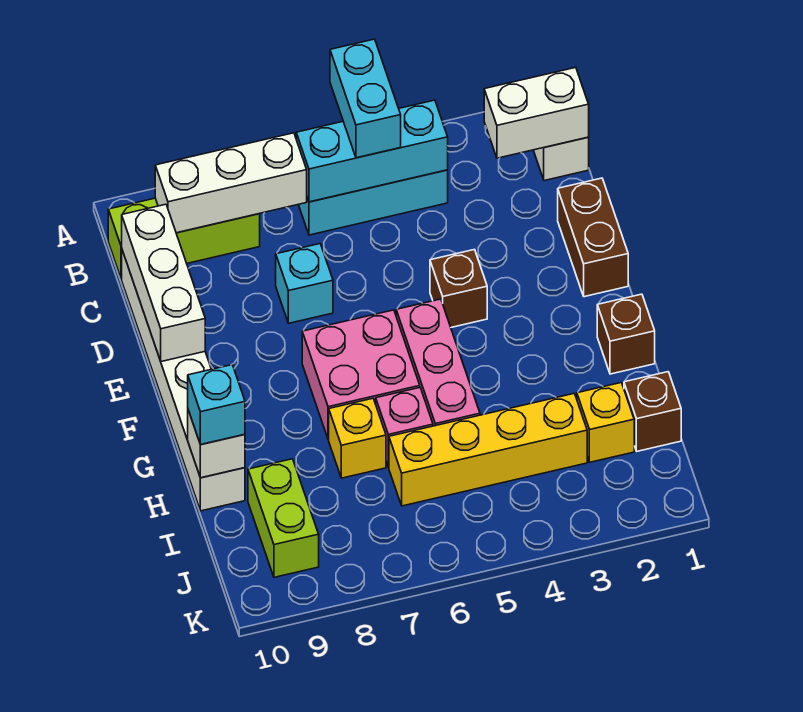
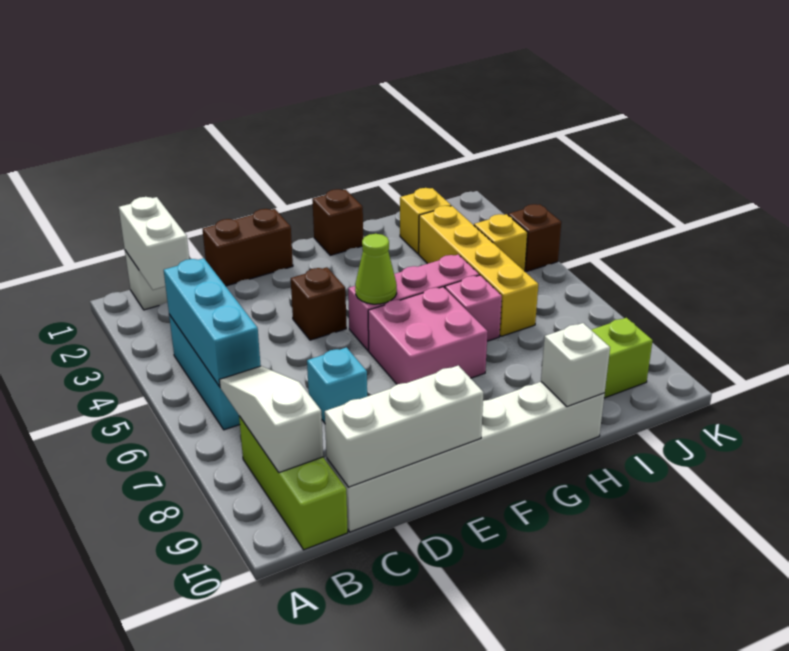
cyan brick A5:B5 level 3 -> none
white brick B7:B9 level 2 -> white slope B7:B9 level 2 top 9
none -> lime cone F5 level 2
yellow brick H7 level 1 -> yellow brick J4 level 1
cyan brick H10 level 3 -> none
brown brick I1 level 1 -> brown brick K4 level 1

